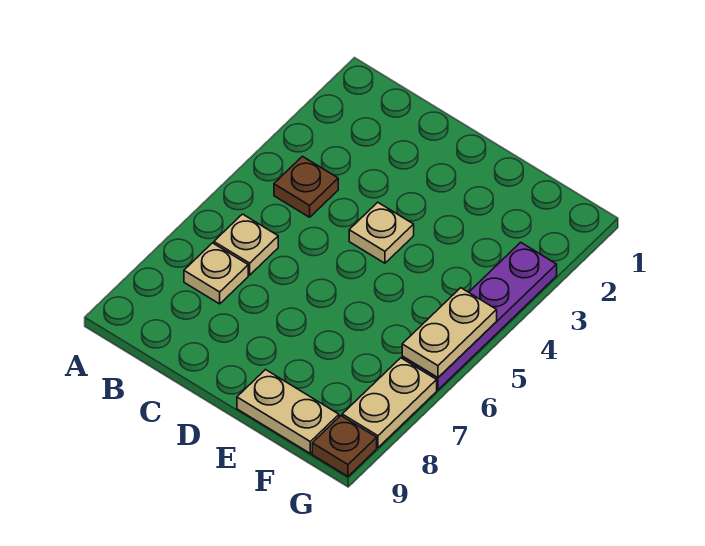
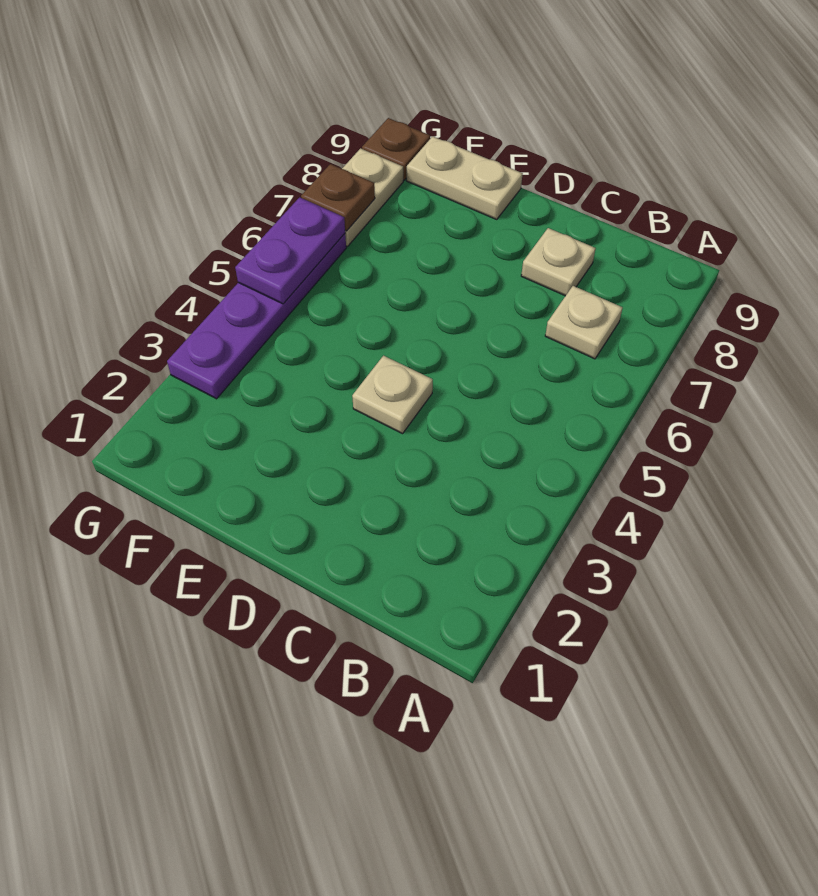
brown plate B4 level 1 -> brown plate G7 level 2
tan plate B6 level 1 -> tan plate C8 level 1
tan plate G5:G6 level 2 -> purple plate G5:G6 level 2

